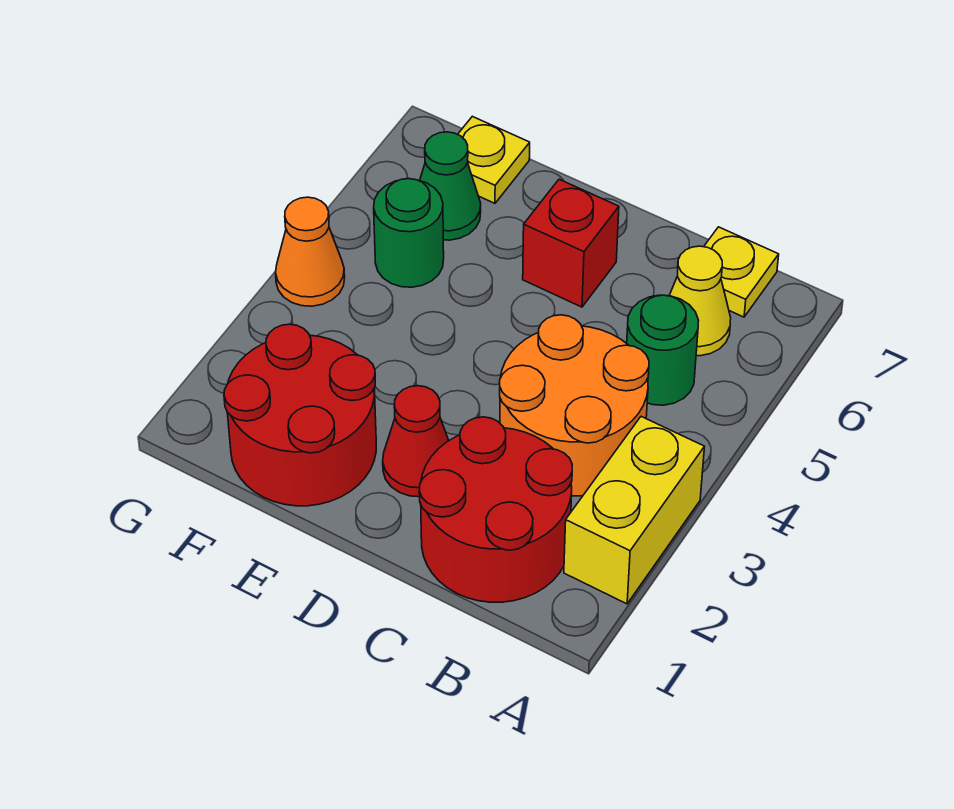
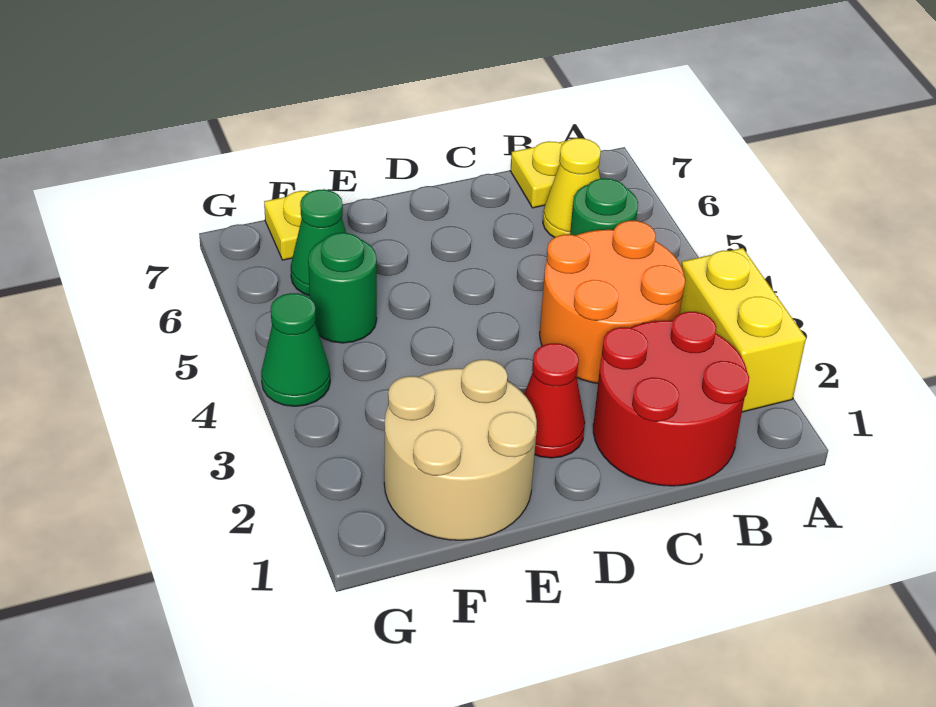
red brick D6 level 1 -> none
red round brick E1:F2 level 1 -> tan round brick E1:F2 level 1
orange cone G4 level 1 -> green cone G4 level 1

